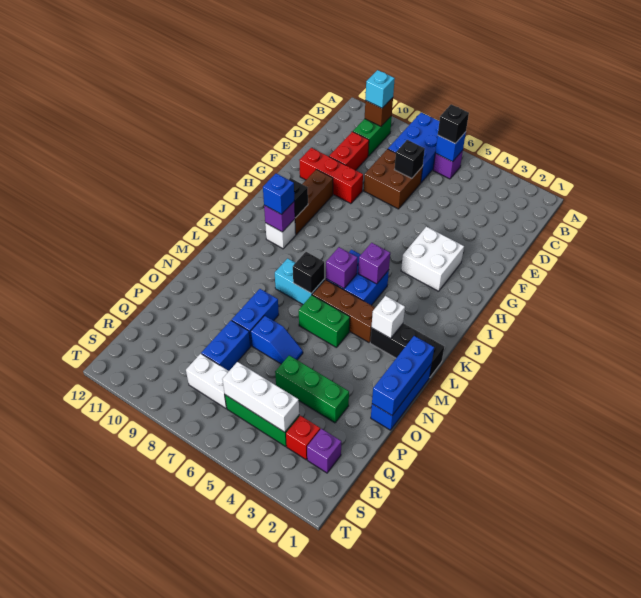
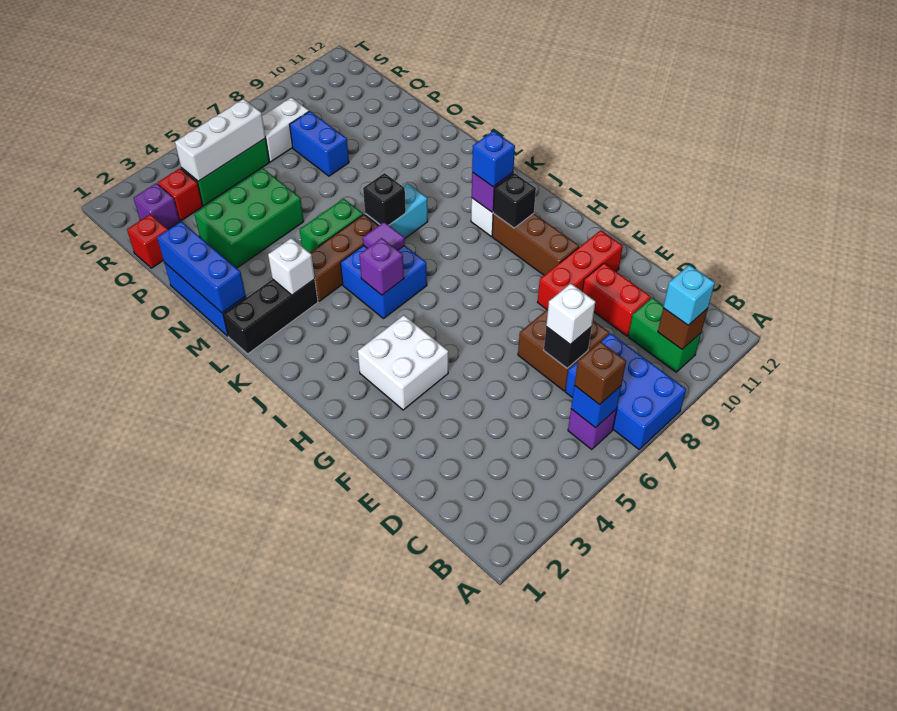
black brick B6 level 3 -> brown brick B6 level 3
none -> white brick D7 level 3
purple brick K6 level 2 -> purple tile K6 level 2
blue brick N8:O8 level 1 -> none
blue slope O6:O7 level 1 top 7 -> none
green brick P3:P5 level 1 -> green brick O3:P5 level 1
none -> red brick Q1 level 1

